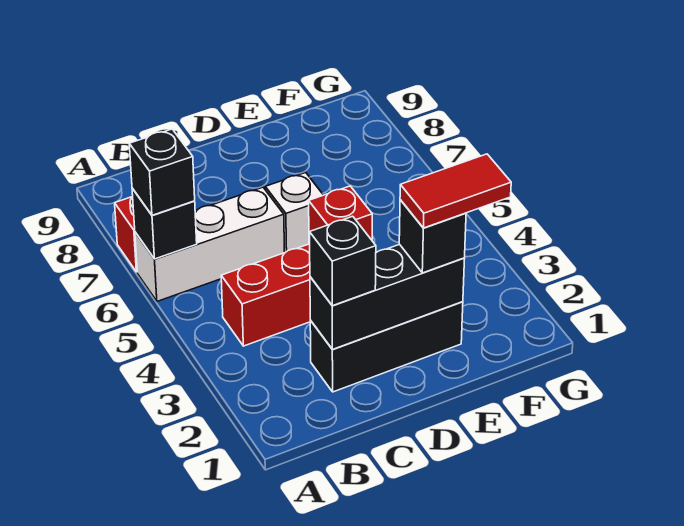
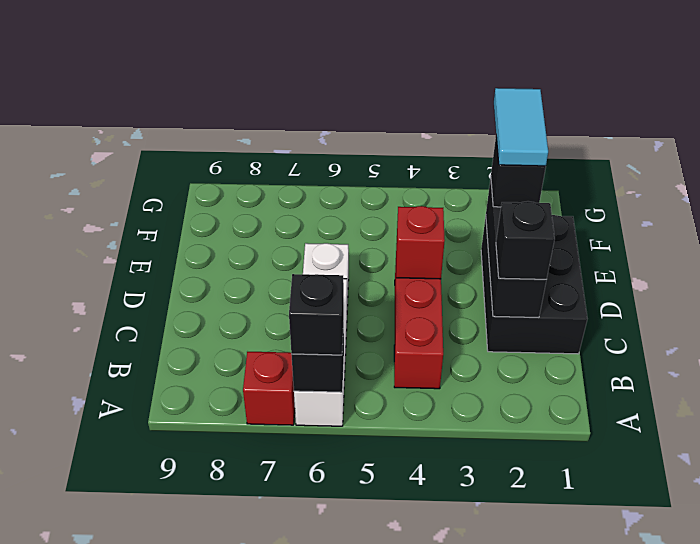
black brick C2:E2 level 1 -> black brick C1:E2 level 1
red tile E2:F2 level 4 -> cyan tile E2:F2 level 4

